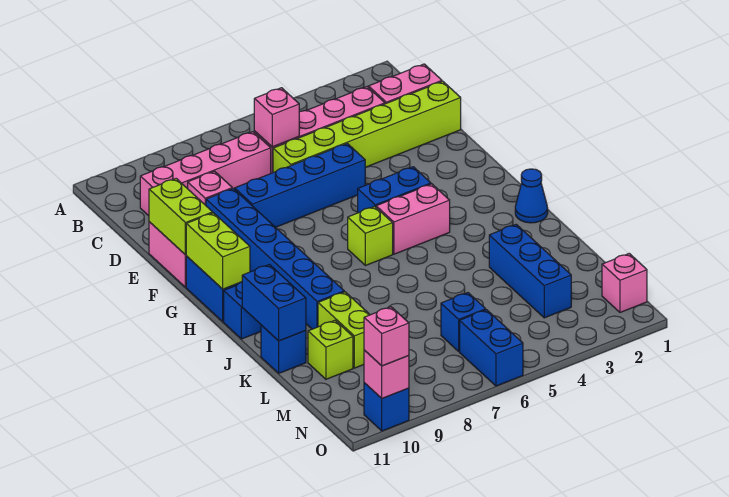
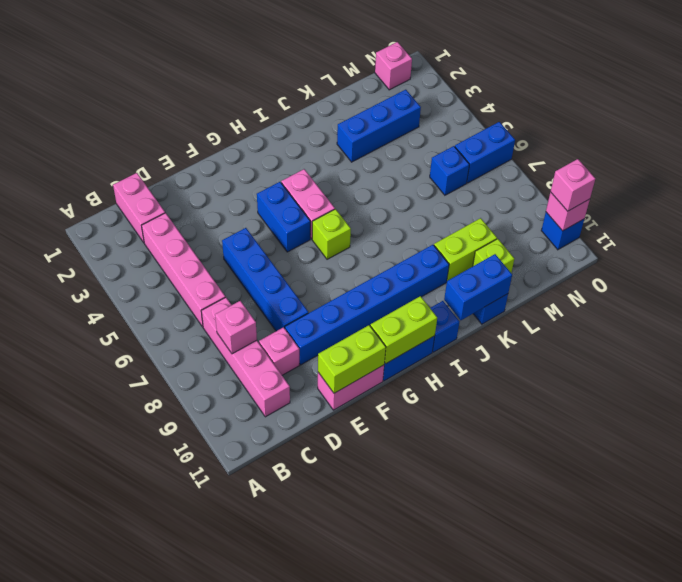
pink brick C6 level 2 -> pink brick C8 level 2
lime brick D1:D6 level 1 -> none
blue cone I1 level 1 -> none

